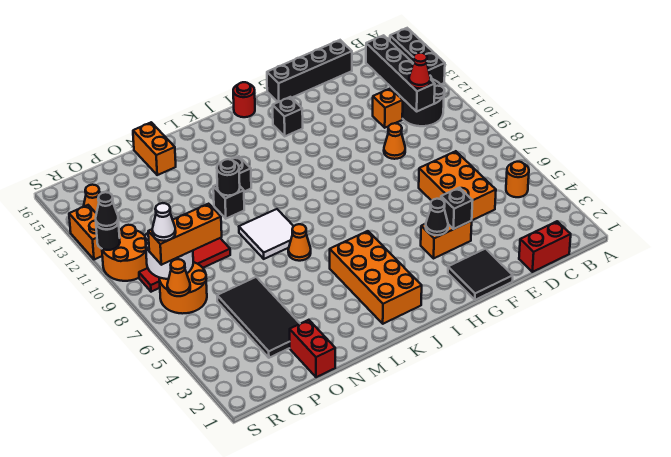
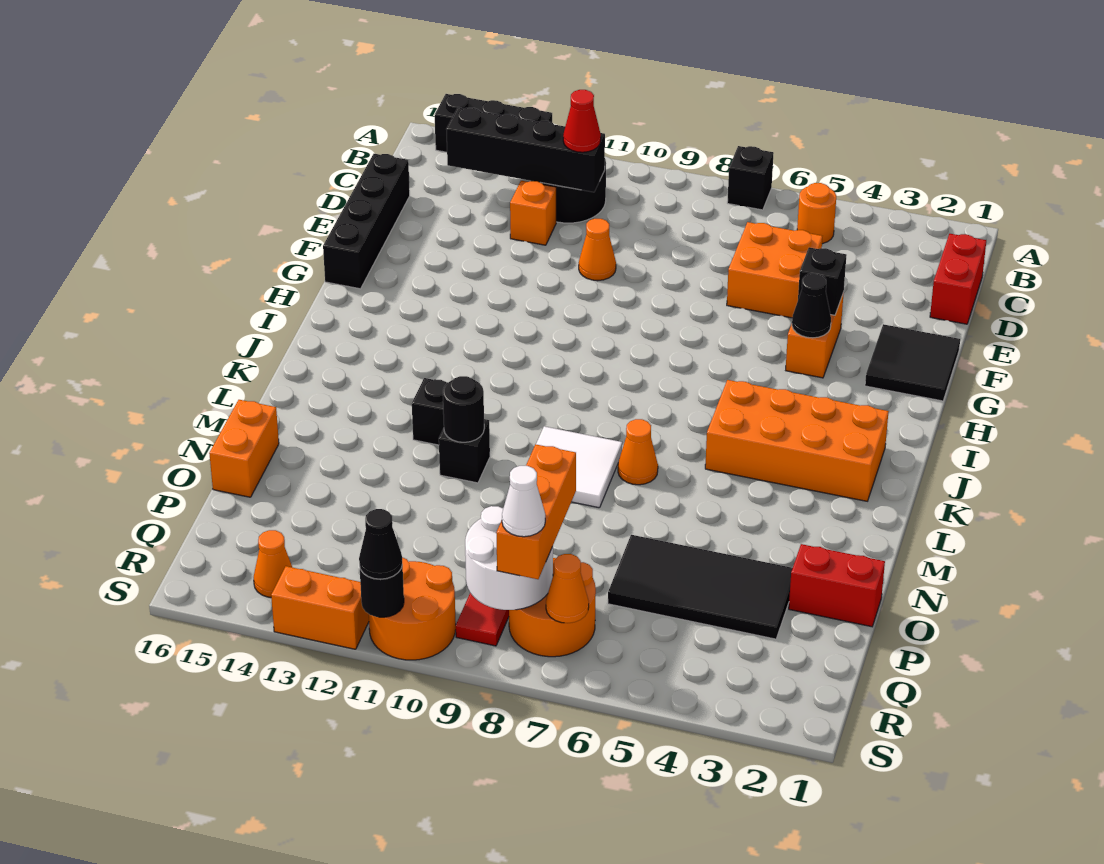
orange brick D5:E7 level 1 -> orange brick D5:E6 level 1
black brick H14 level 1 -> black brick A7 level 1
red round brick I16 level 1 -> none
orange brick N15:N16 level 1 -> orange brick N16:O16 level 1

